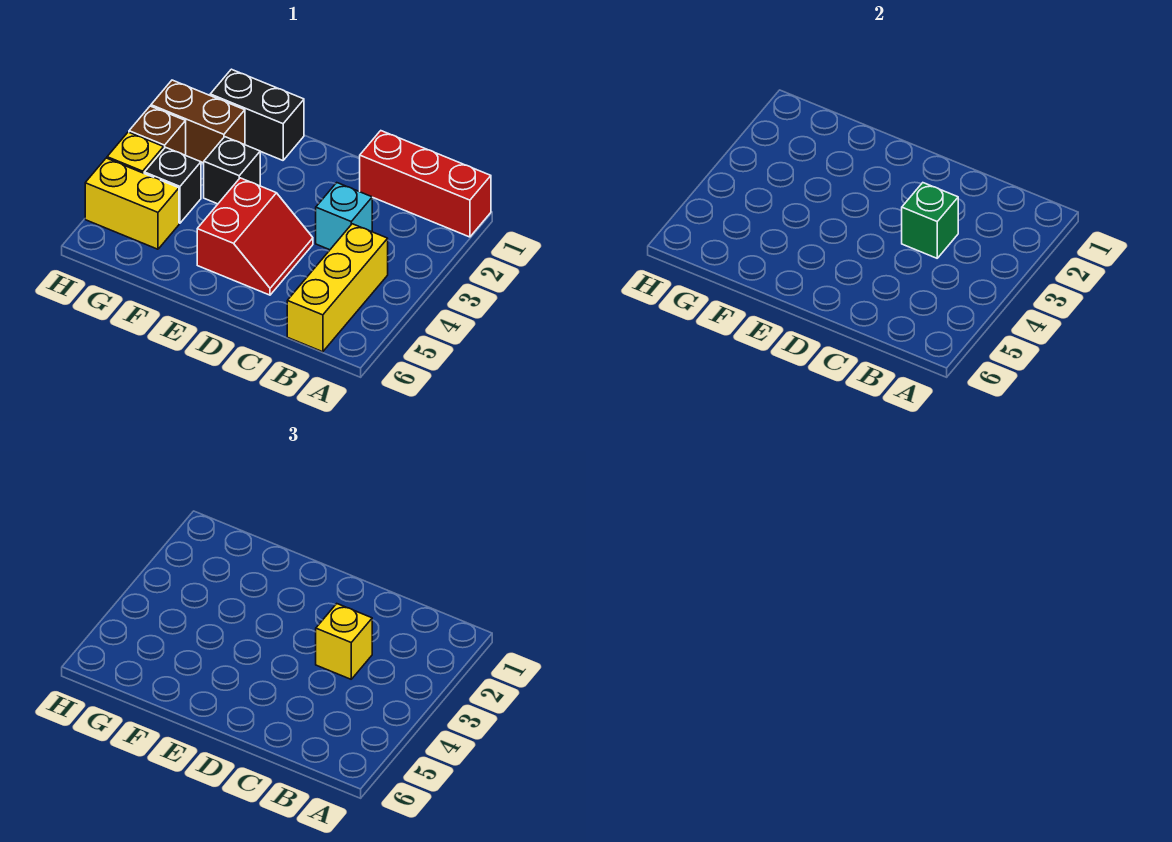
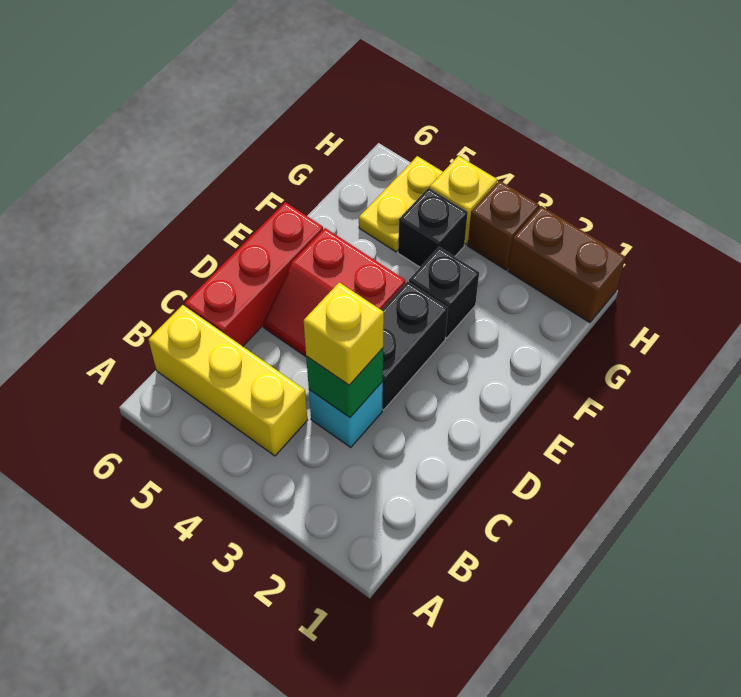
red brick A1:C1 level 1 -> red brick C6:E6 level 1
black brick F1:G1 level 1 -> black brick D3:E3 level 1
brown brick G2:H2 level 1 -> brown brick H1:H2 level 1
yellow brick G5:H5 level 1 -> yellow plate G5:H5 level 1

